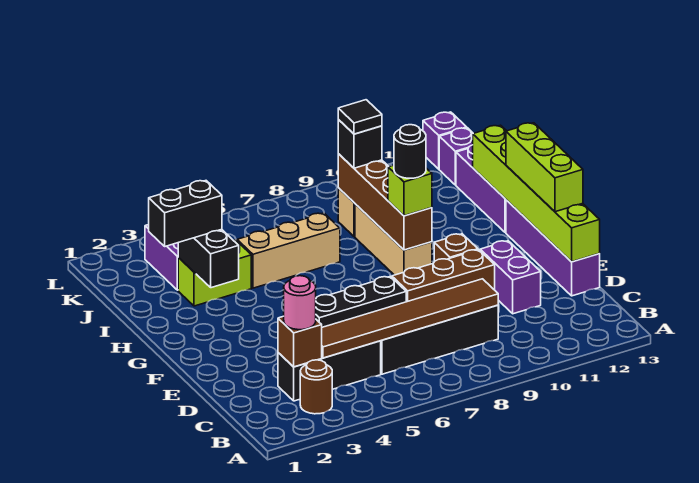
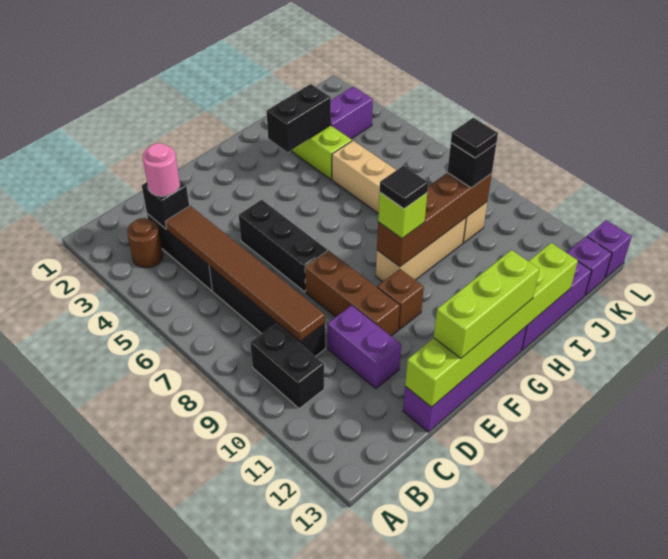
brown brick C3 level 2 -> black brick C3 level 2
purple brick D11:E11 level 1 -> purple brick D10:D11 level 1
black round brick G9 level 4 -> black tile G9 level 4
black brick I2:I3 level 3 -> black brick B9:B10 level 1

